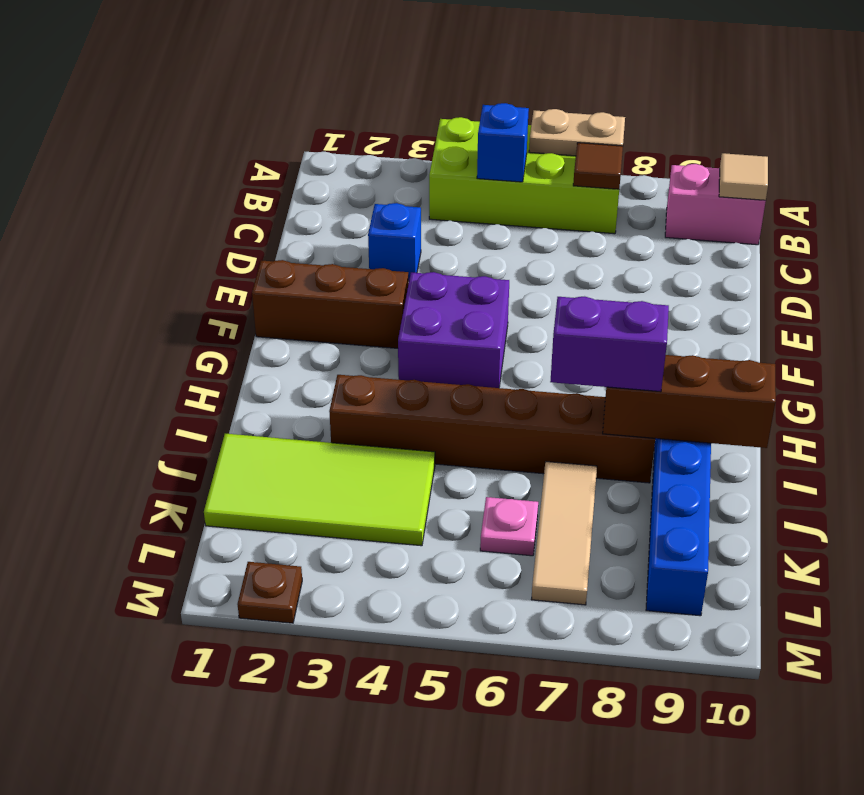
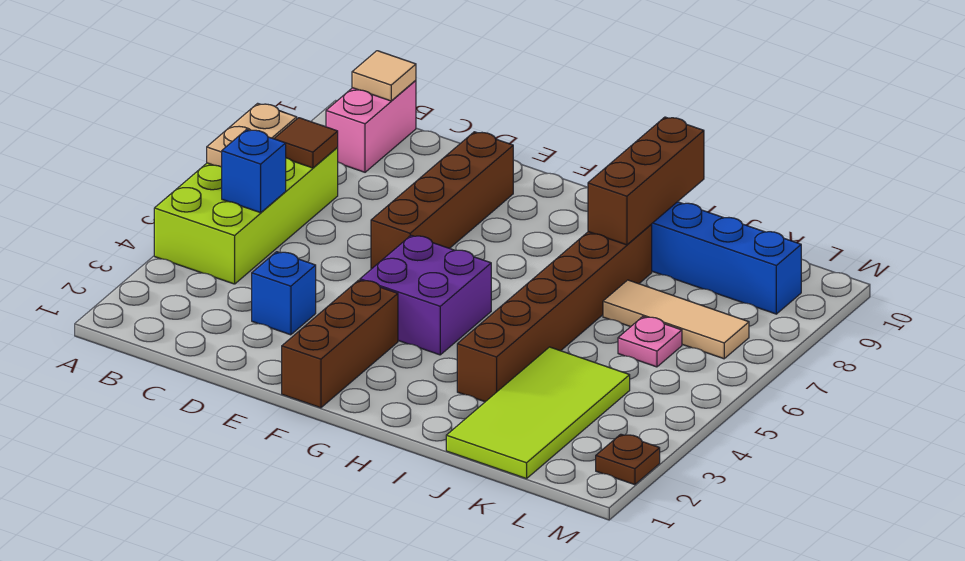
none -> brown brick E6:E9 level 1
purple brick I7:I8 level 3 -> none

